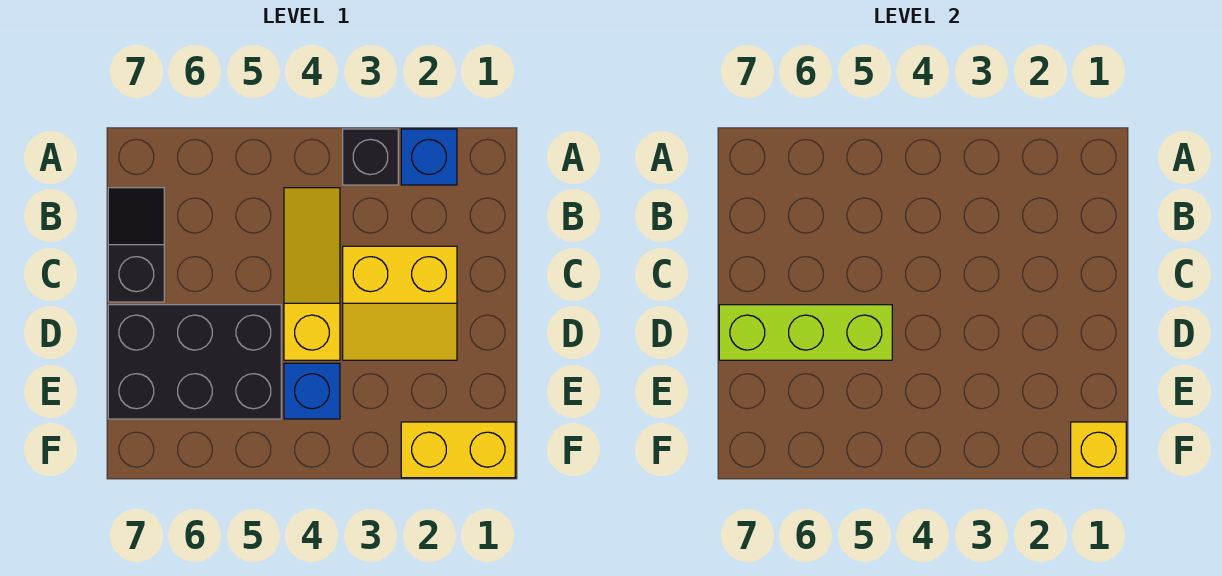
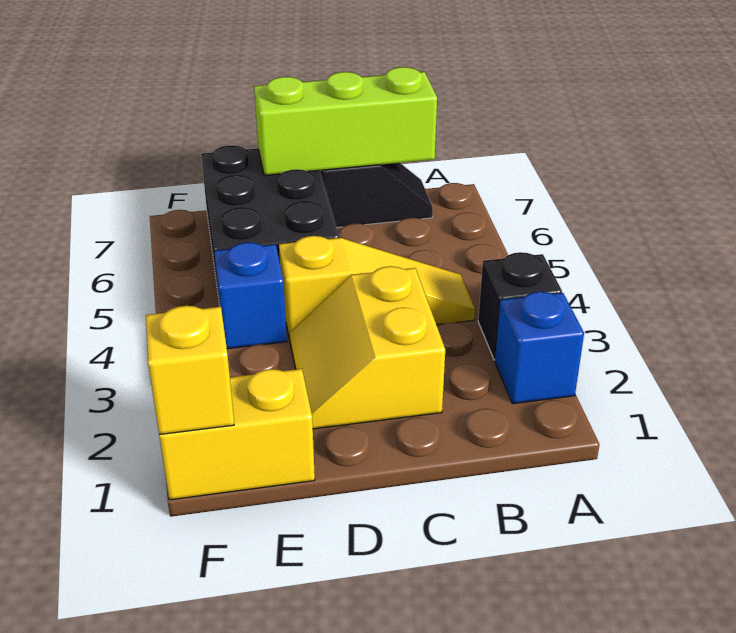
lime brick D5:D7 level 2 -> lime brick B7:D7 level 2
yellow brick F1:F2 level 1 -> yellow brick E1:F1 level 1

